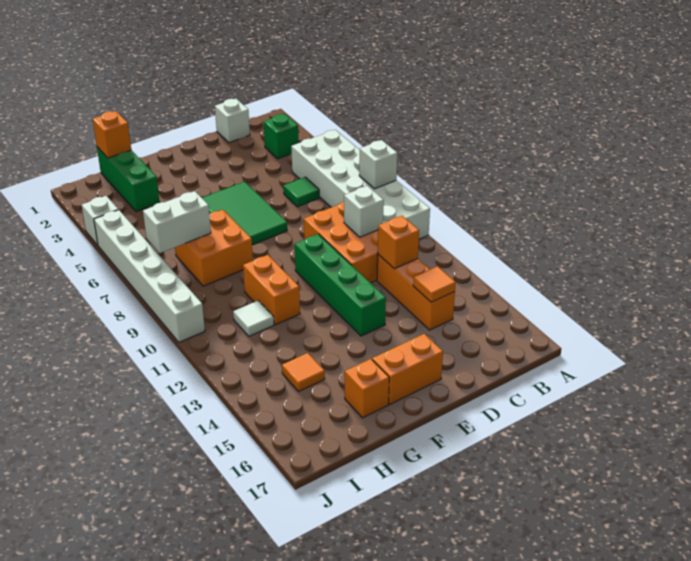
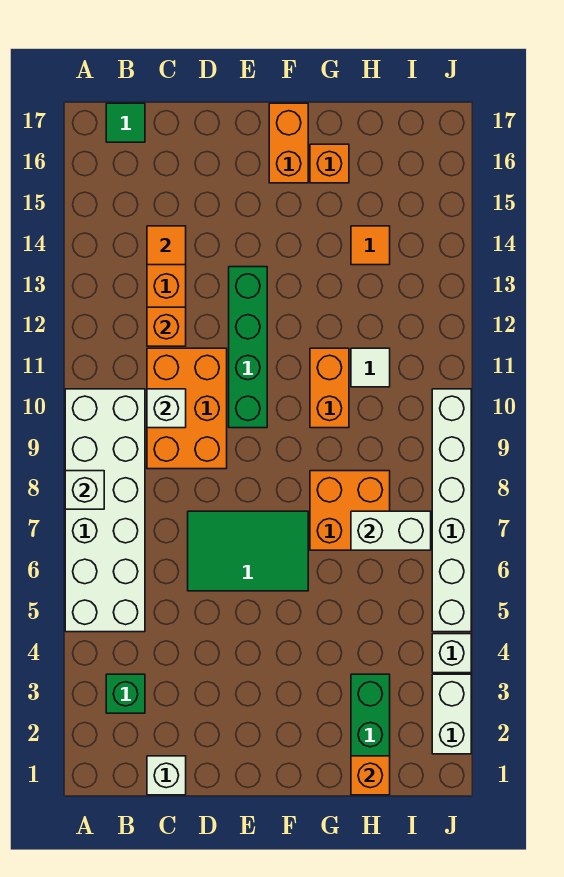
green tile C6 level 1 -> green tile B17 level 1
green tile E5:F7 level 1 -> green tile D6:F7 level 1
orange brick E16:F16 level 1 -> orange brick F16:F17 level 1
none -> white brick J2:J3 level 1

